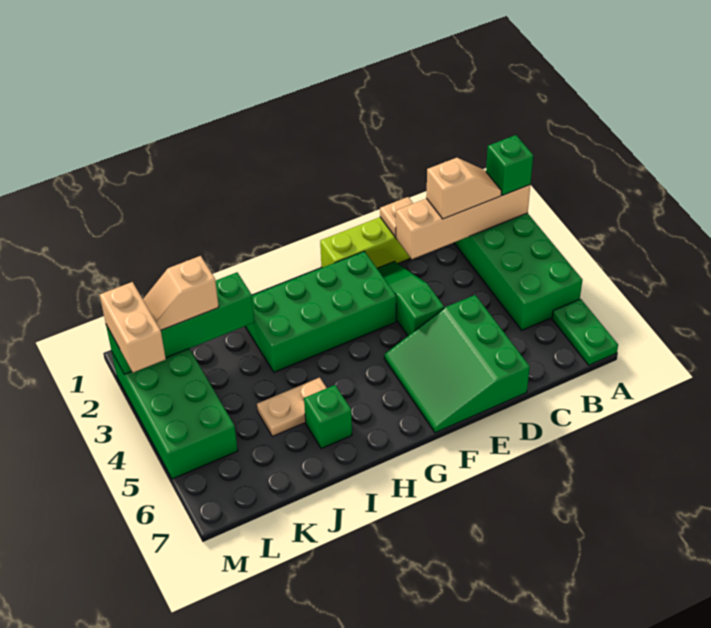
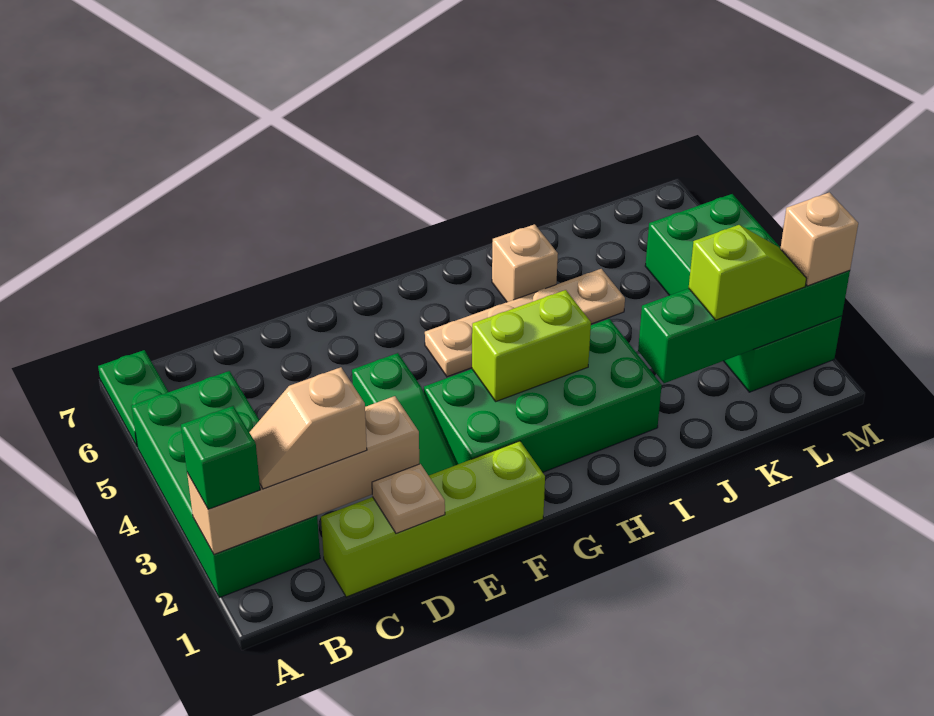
green slope D5:F7 level 1 top D -> none
none -> lime brick G3:H3 level 2
tan plate I5:J5 level 1 -> tan plate G5:J5 level 1
green brick I6 level 1 -> tan brick I6 level 1
tan slope K2:L2 level 3 top K -> lime slope K2:L2 level 3 top K
tan brick M2:M3 level 3 -> tan brick M2 level 3

